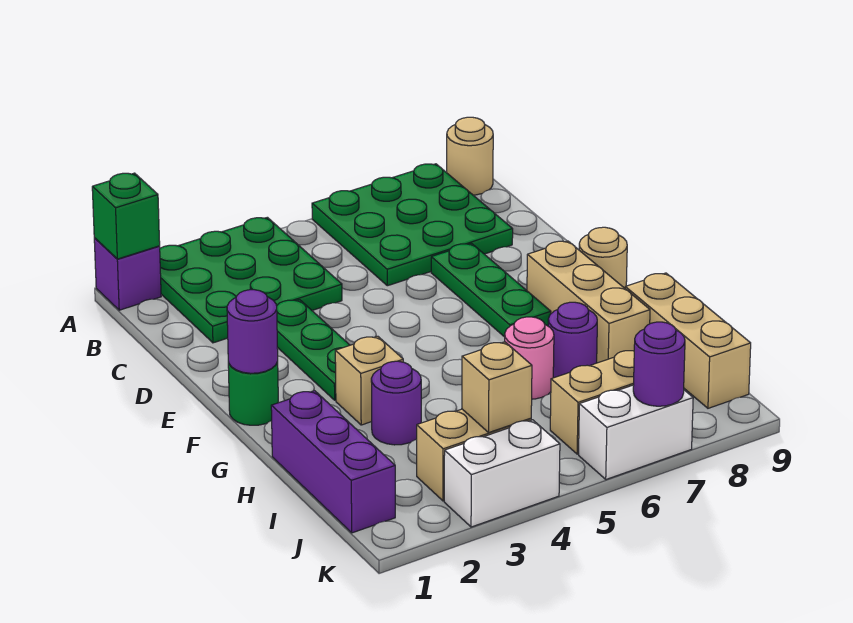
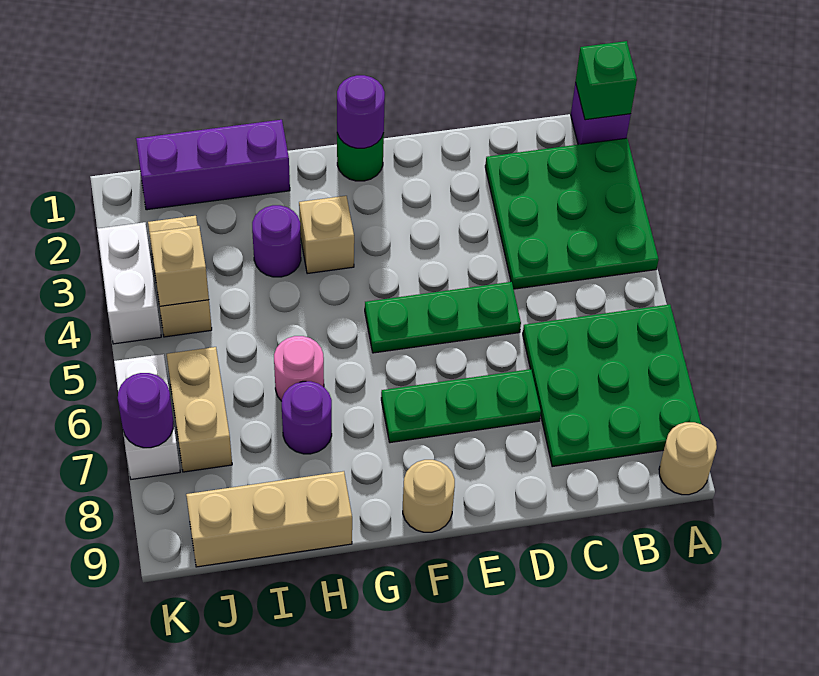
green plate D3:F3 level 1 -> green plate D5:F5 level 1
tan brick F8:H8 level 1 -> none

